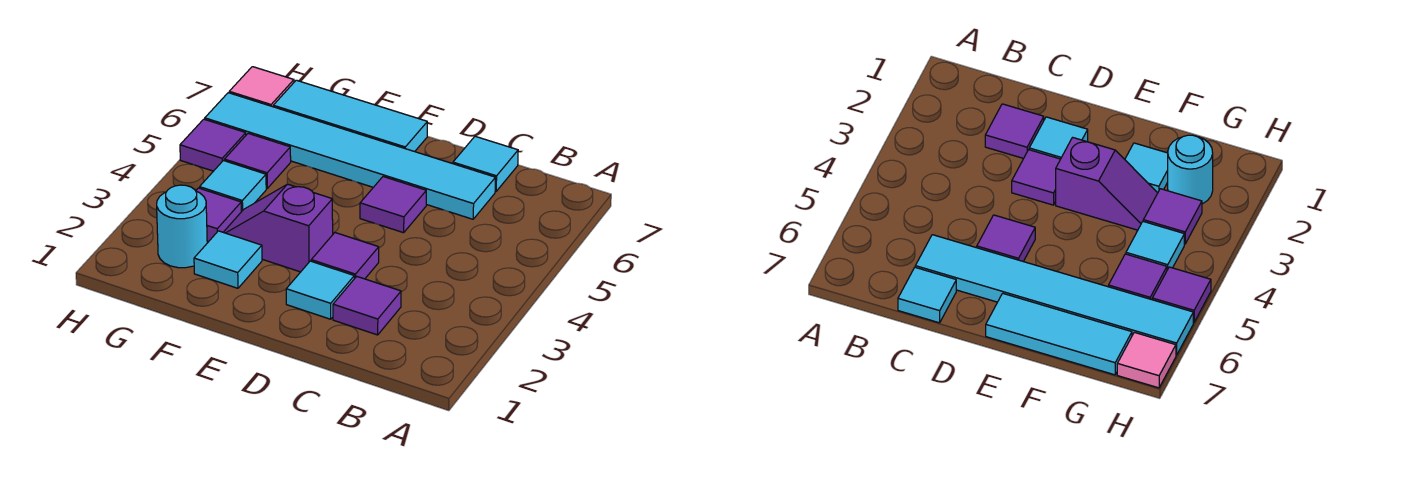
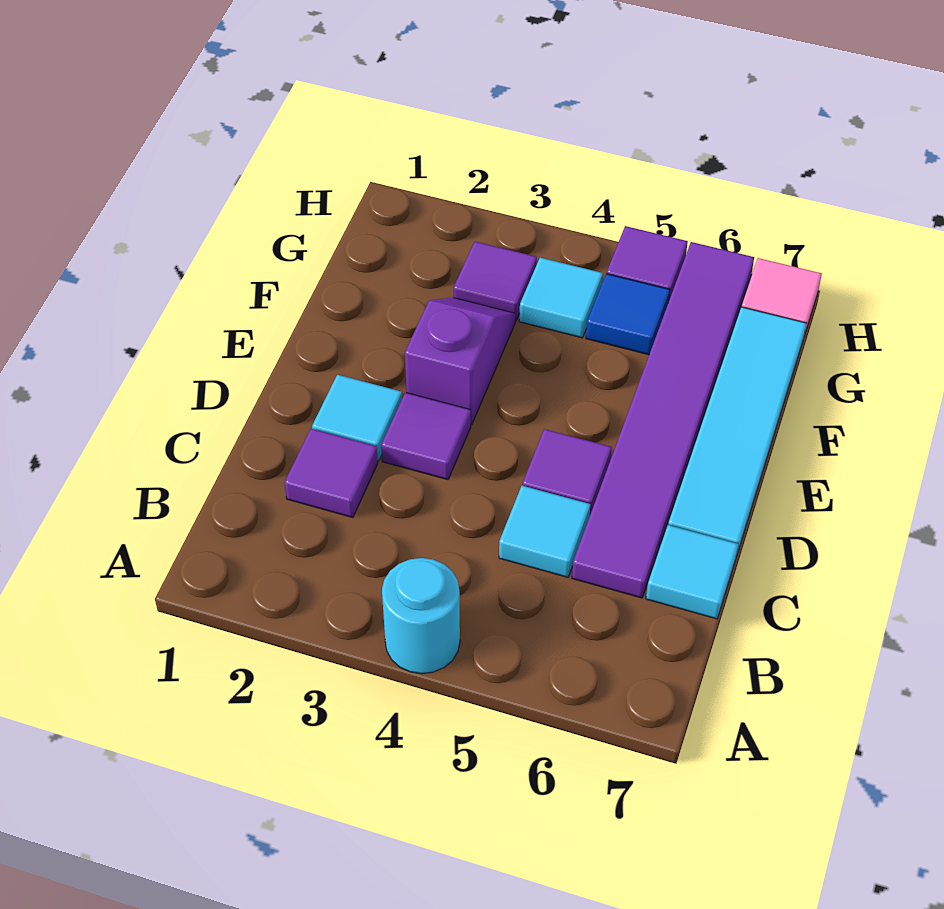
cyan tile C6:H6 level 1 -> purple tile C6:H6 level 1
cyan tile E7:G7 level 1 -> cyan tile D7:G7 level 1
cyan tile F2 level 1 -> cyan tile C5 level 1
cyan round brick G2 level 1 -> cyan round brick A4 level 1
purple tile G5 level 1 -> blue tile G5 level 1

